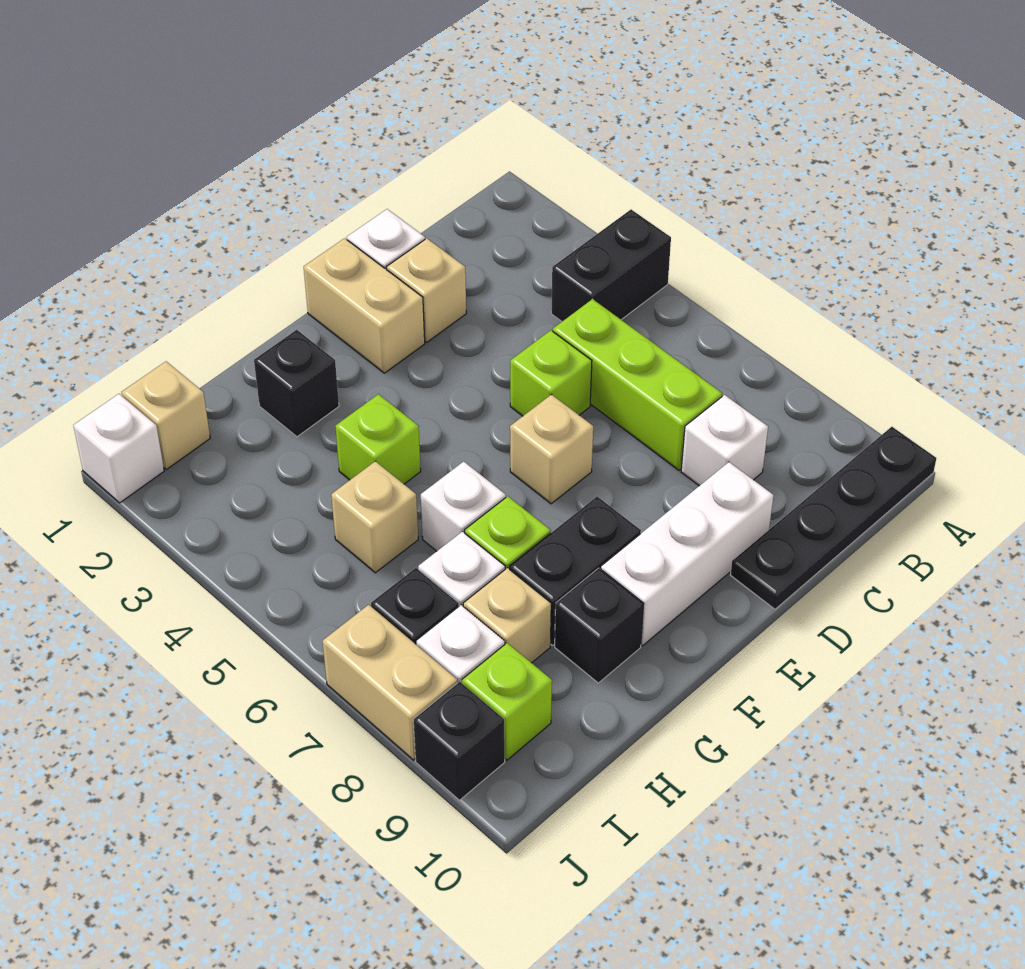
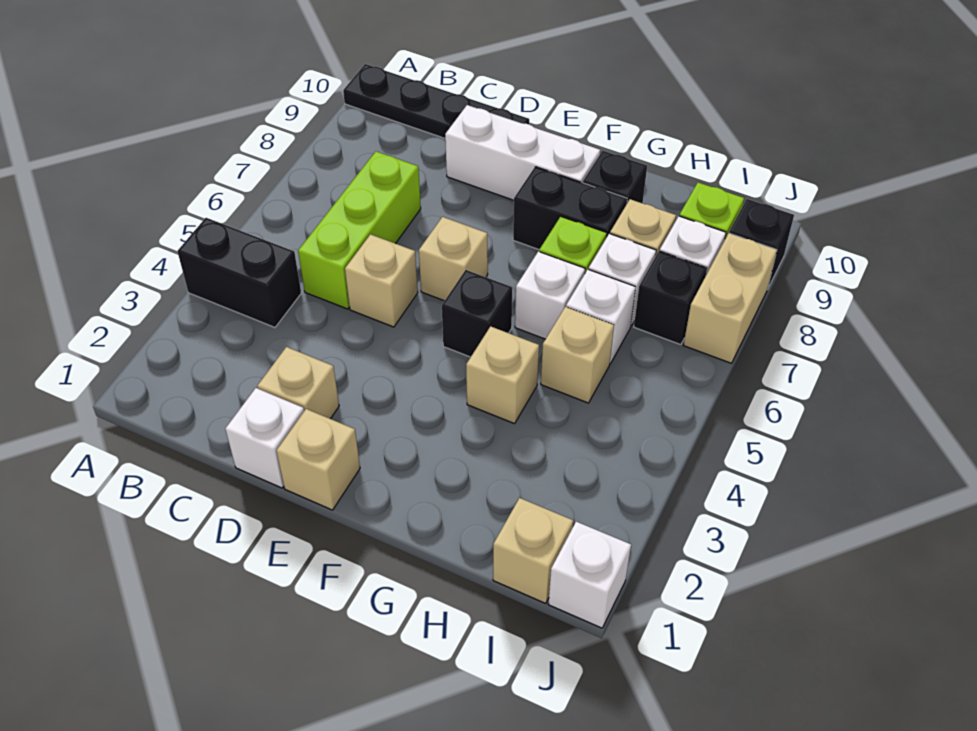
white brick C8 level 1 -> white brick H6 level 1
lime brick D5 level 1 -> tan brick D5 level 1
tan brick E1:E2 level 1 -> tan brick E1 level 1
black brick G2 level 1 -> black brick F5 level 1
lime brick G4 level 1 -> tan brick G4 level 1

